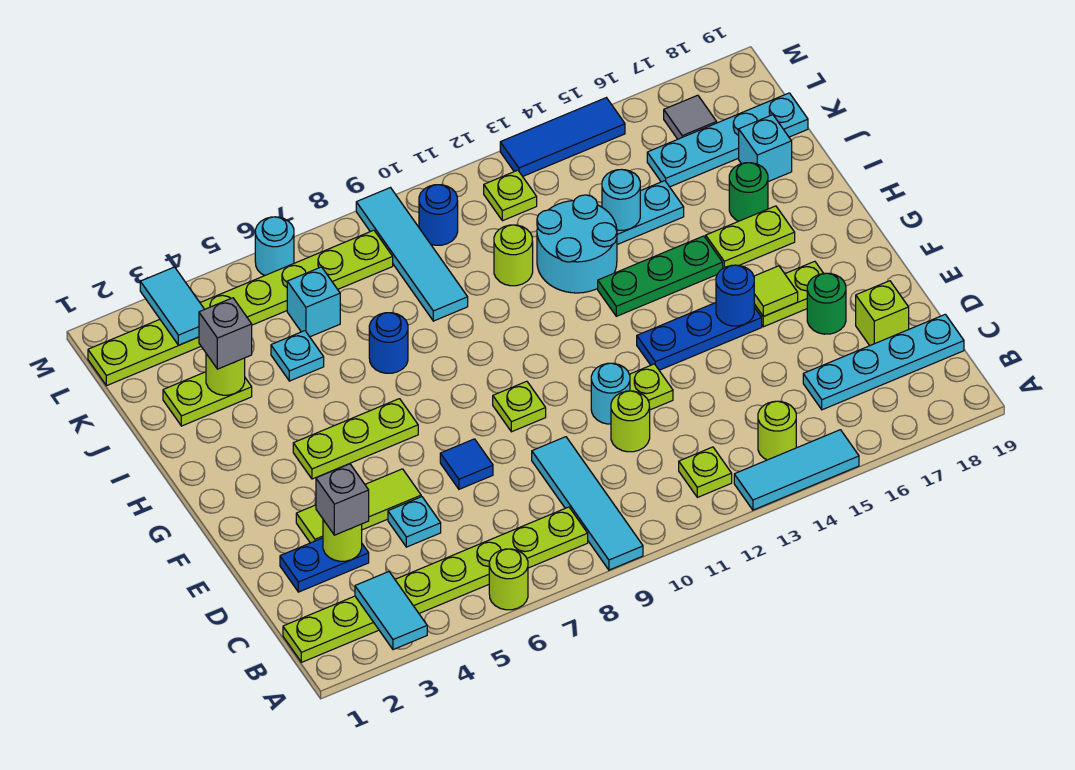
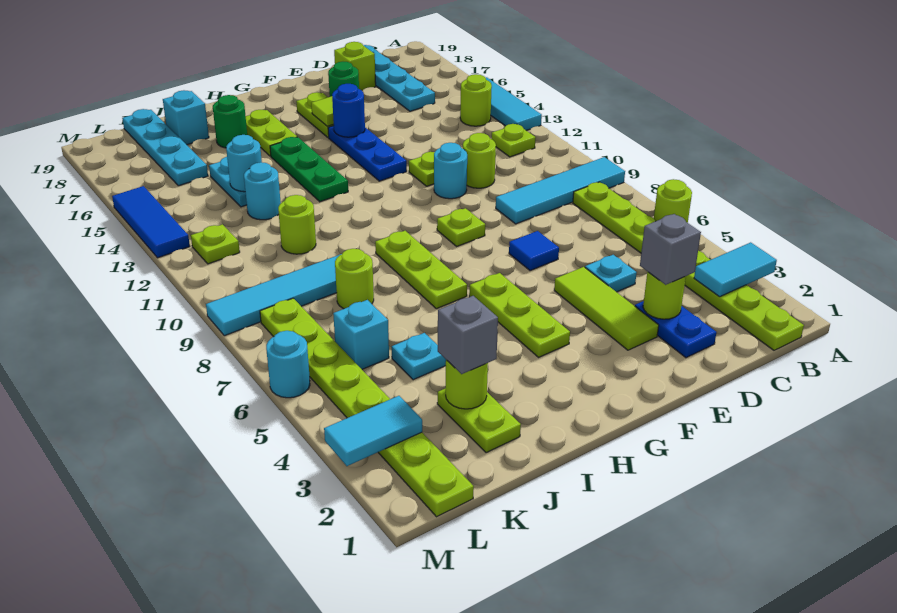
none -> lime plate H7:H9 level 1
blue round brick I7 level 1 -> none
cyan round brick I12:J13 level 1 -> cyan round brick J13 level 1
none -> lime round brick J8 level 1
blue round brick L10 level 1 -> none
grey tile L17 level 1 -> none

